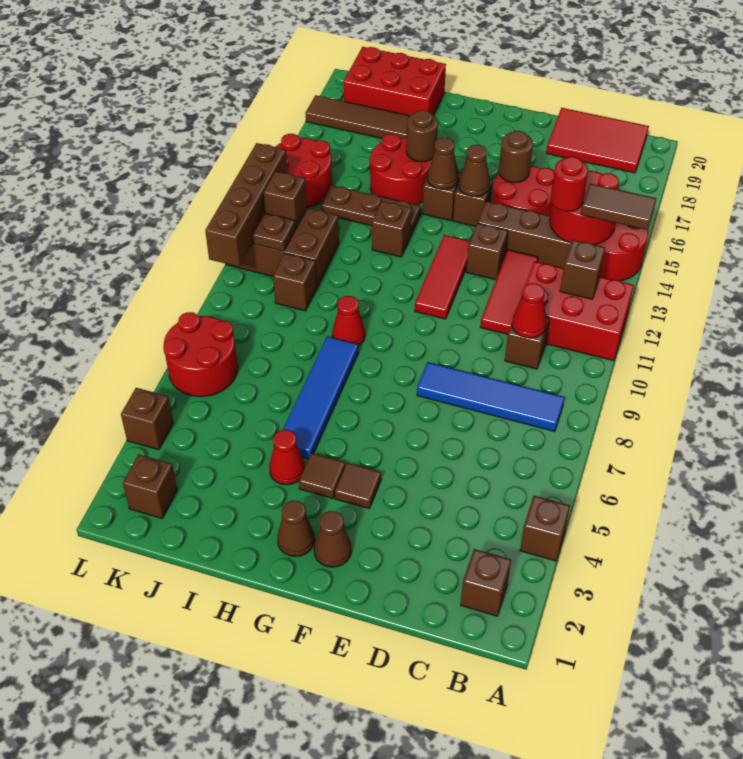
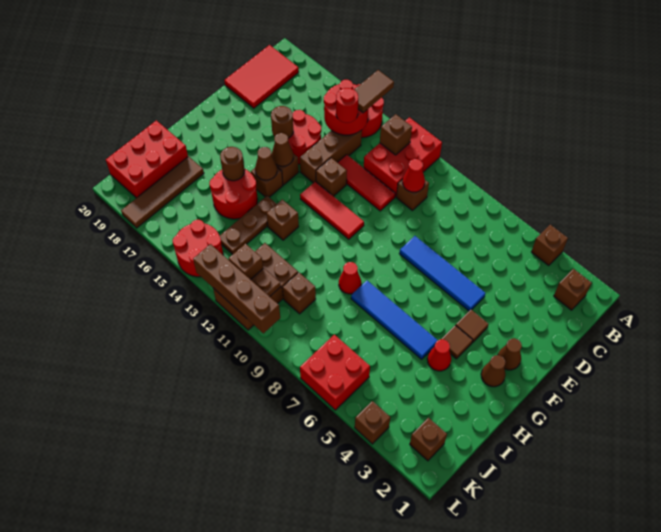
blue tile B8:E8 level 1 -> blue tile E5:E8 level 1
red round brick K6:L7 level 1 -> red brick K6:L7 level 1

